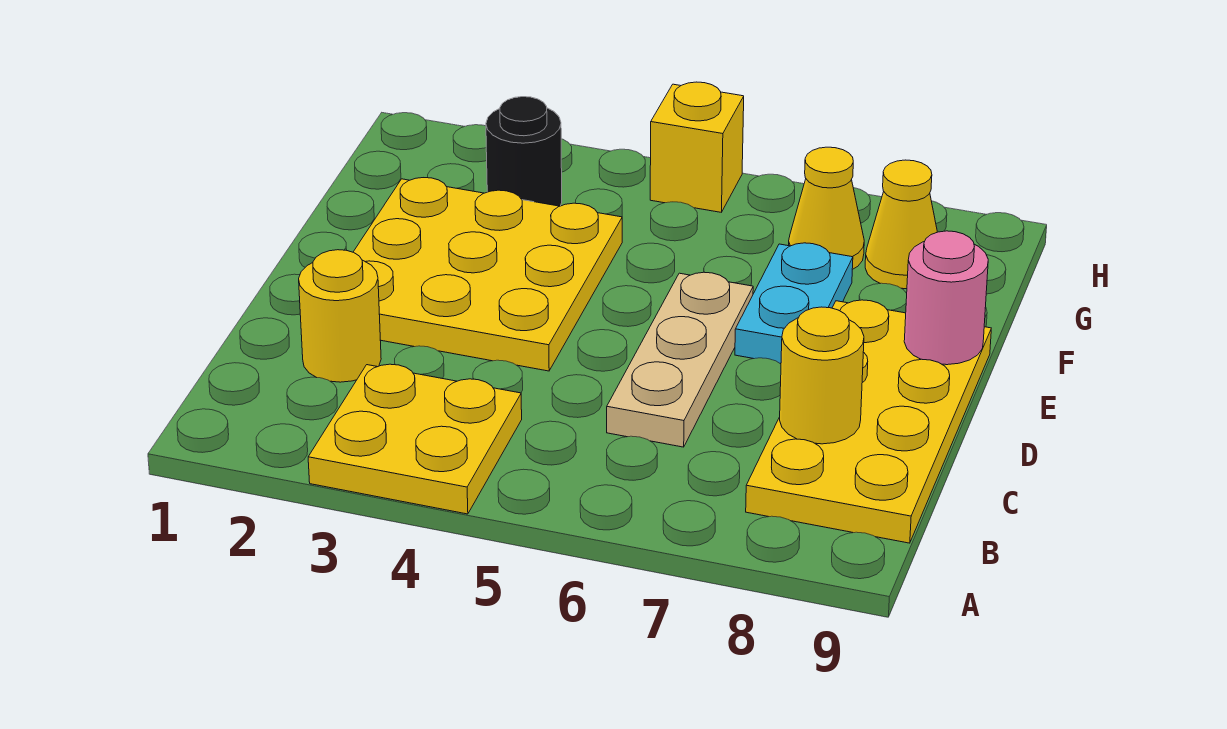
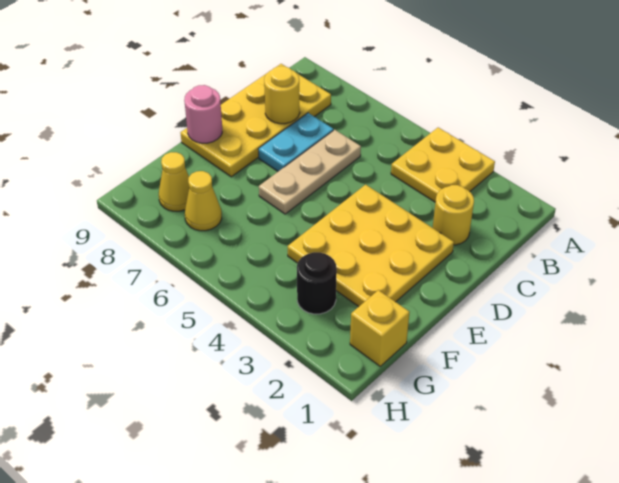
cyan plate E7:F7 level 1 -> cyan plate C7:D7 level 1
yellow brick H5 level 1 -> yellow brick G1 level 1

